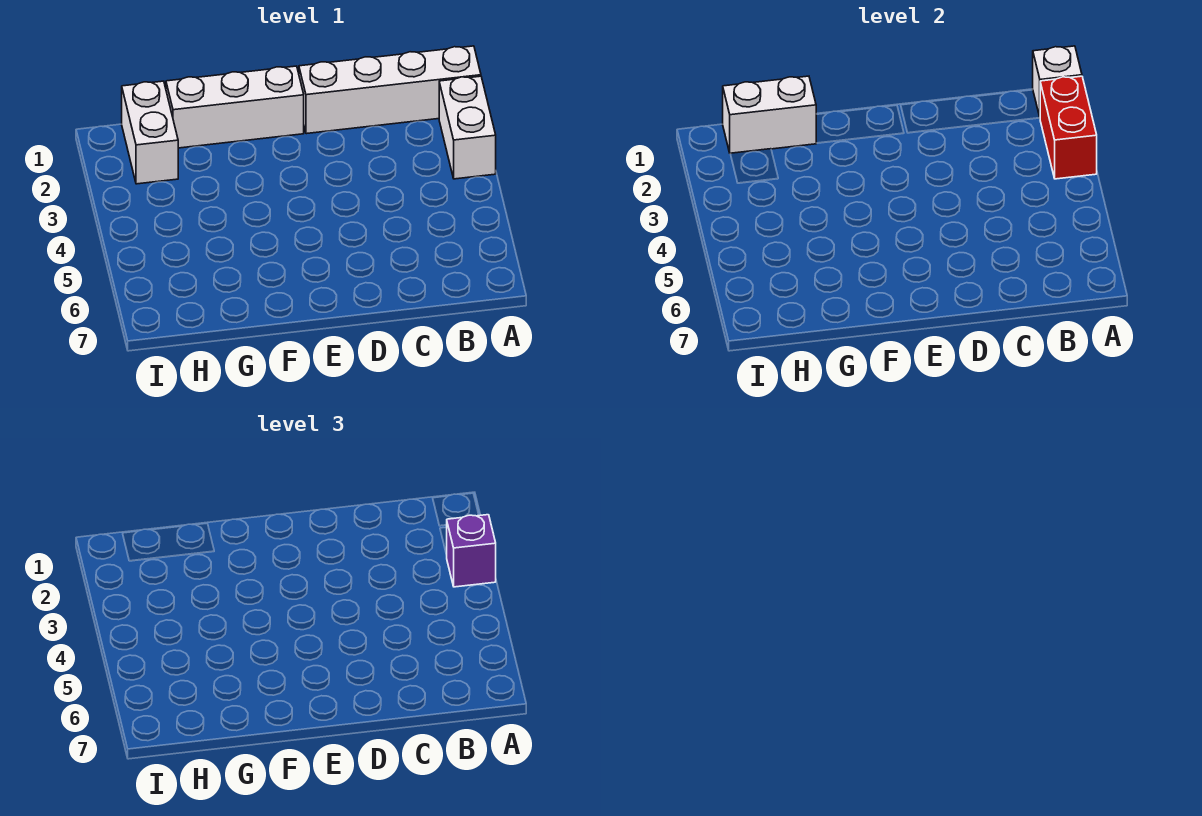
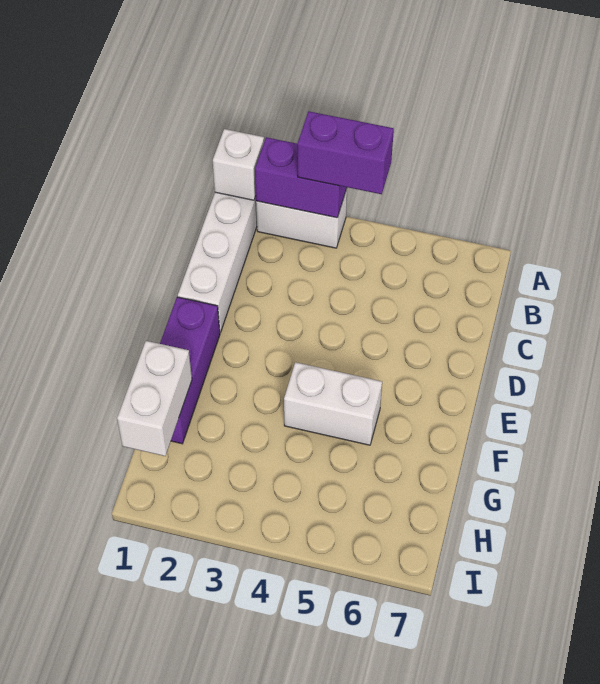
red brick A2:A3 level 2 -> purple brick A2:A3 level 2
purple brick A3 level 3 -> purple brick A3:A4 level 3
white brick E1:G1 level 1 -> purple brick E1:G1 level 1
white brick H1:H2 level 1 -> white brick F4:F5 level 1

